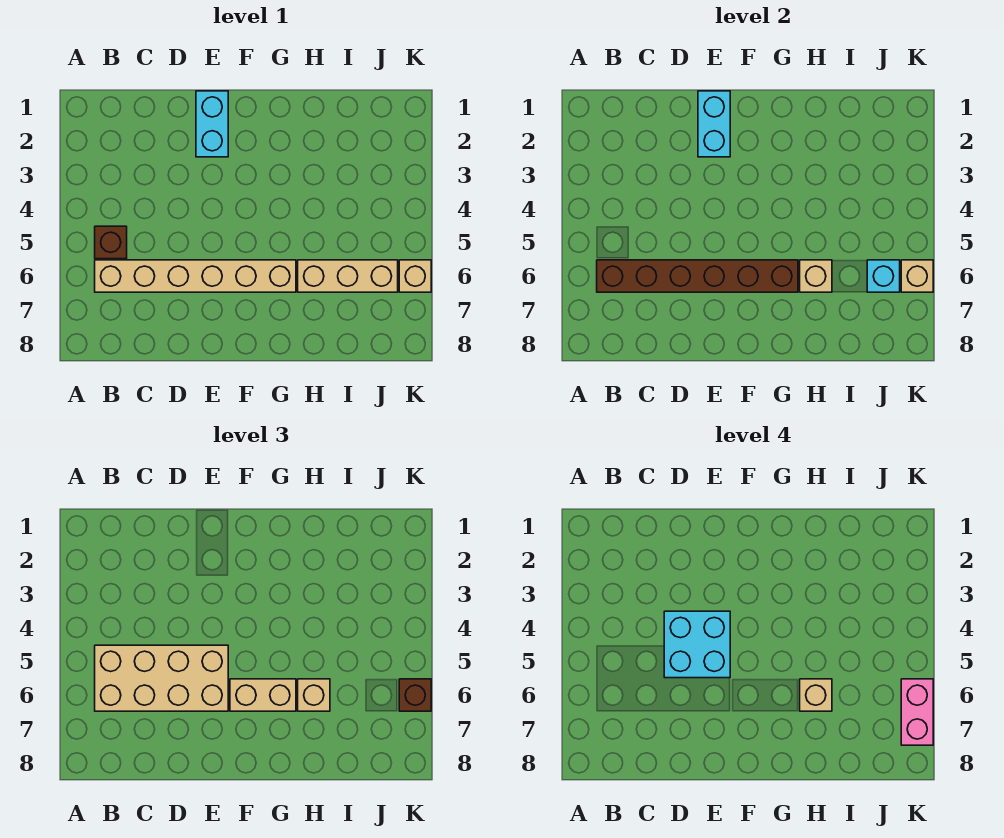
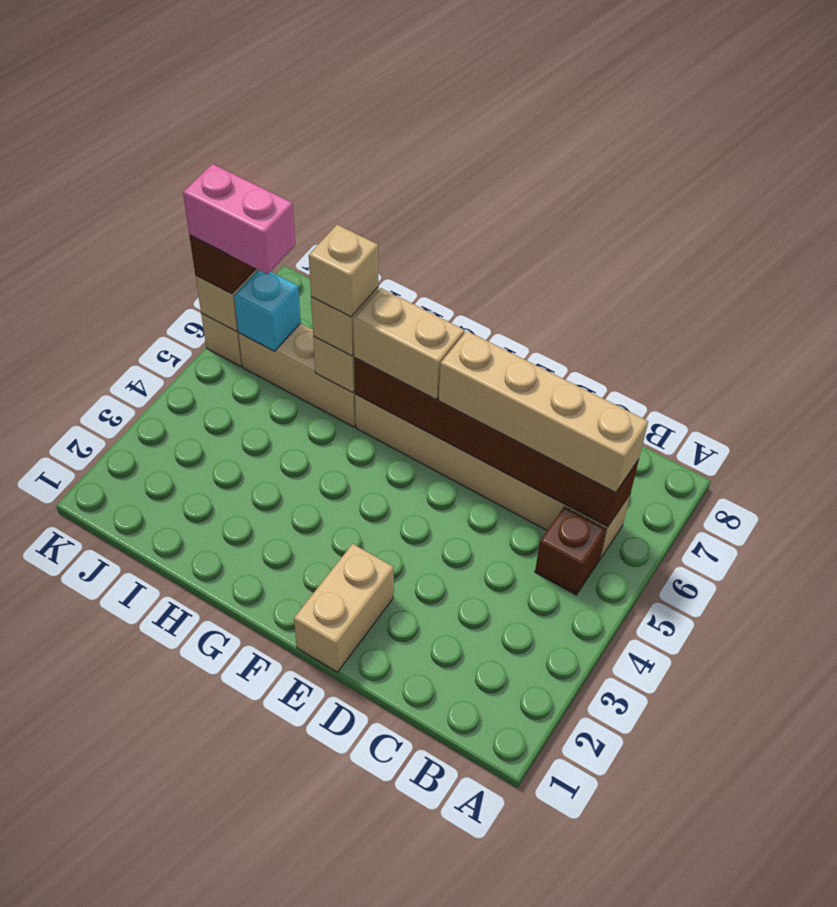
tan brick B5:E6 level 3 -> tan brick B6:E6 level 3
cyan brick D4:E5 level 4 -> none
cyan brick E1:E2 level 1 -> tan brick E1:E2 level 1
cyan brick E1:E2 level 2 -> none
pink brick K6:K7 level 4 -> pink brick J6:K6 level 4

